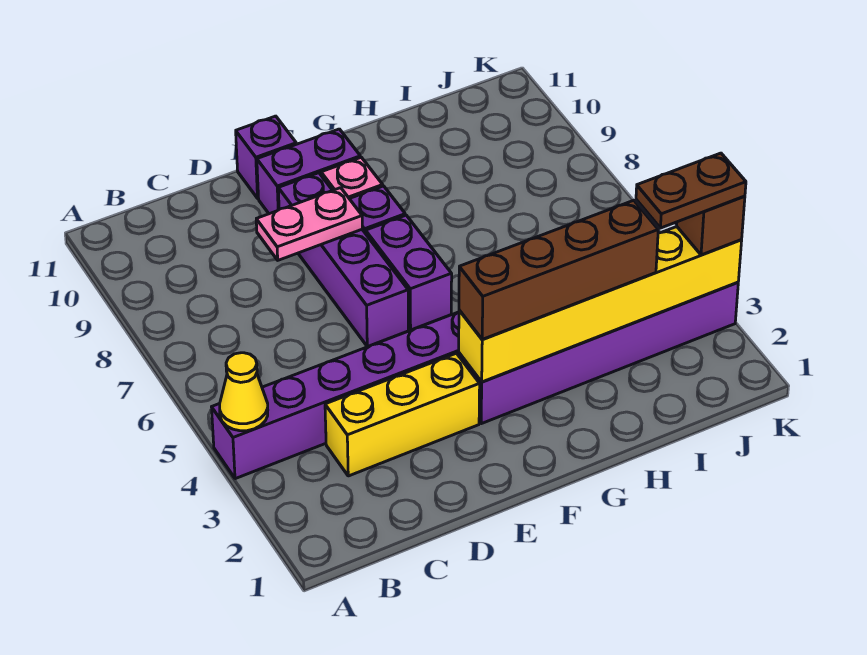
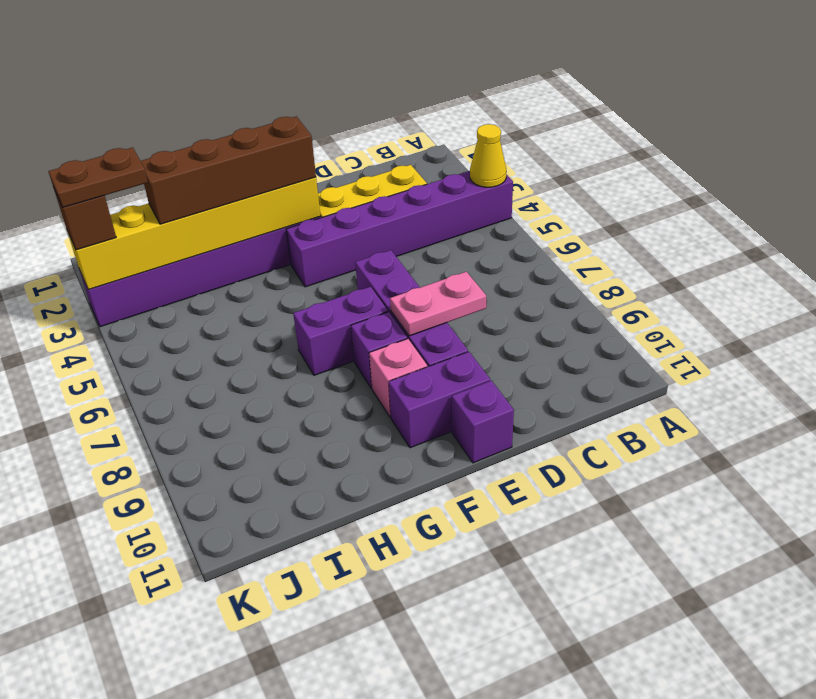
purple brick F6:F7 level 1 -> purple brick F7:G7 level 1

